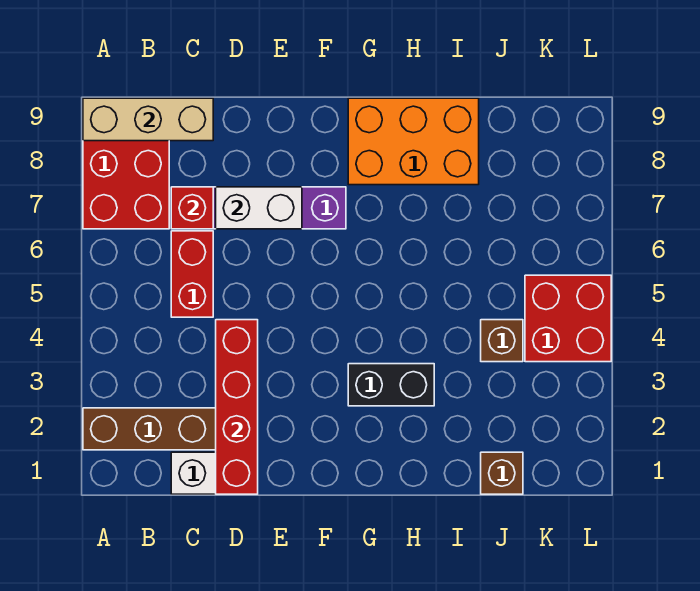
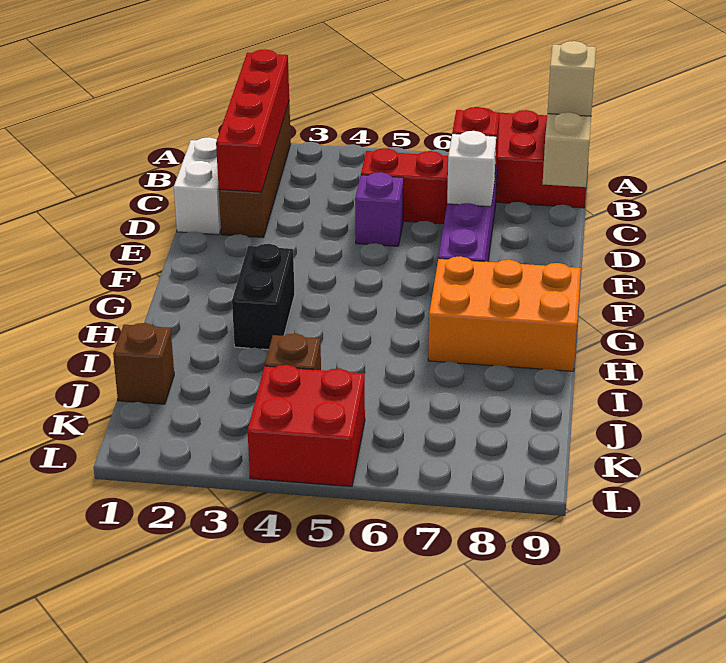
none -> tan brick B9 level 3
red brick D1:D4 level 2 -> red brick A2:D2 level 2
none -> purple brick D5 level 1
white brick D7:E7 level 2 -> white brick D7 level 2
orange brick G8:I9 level 1 -> orange brick G7:H9 level 1

